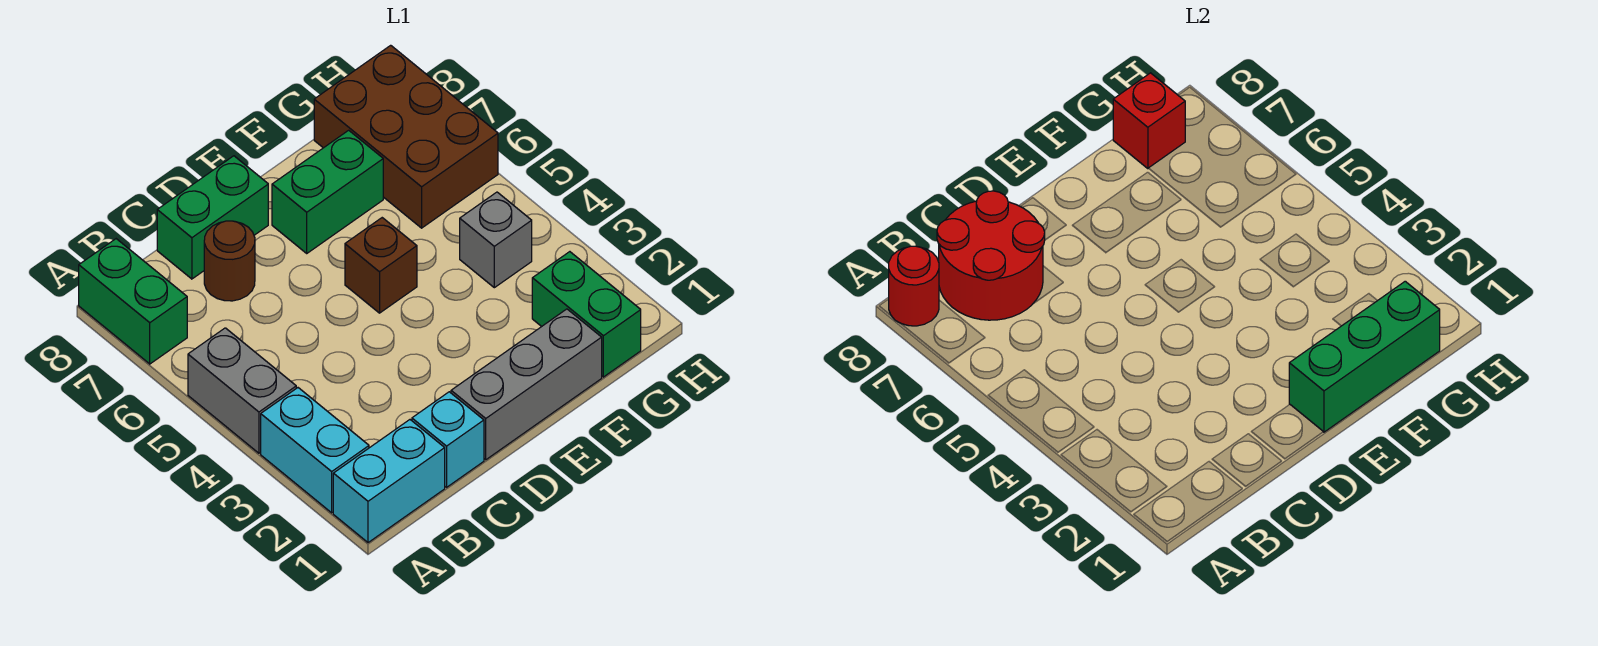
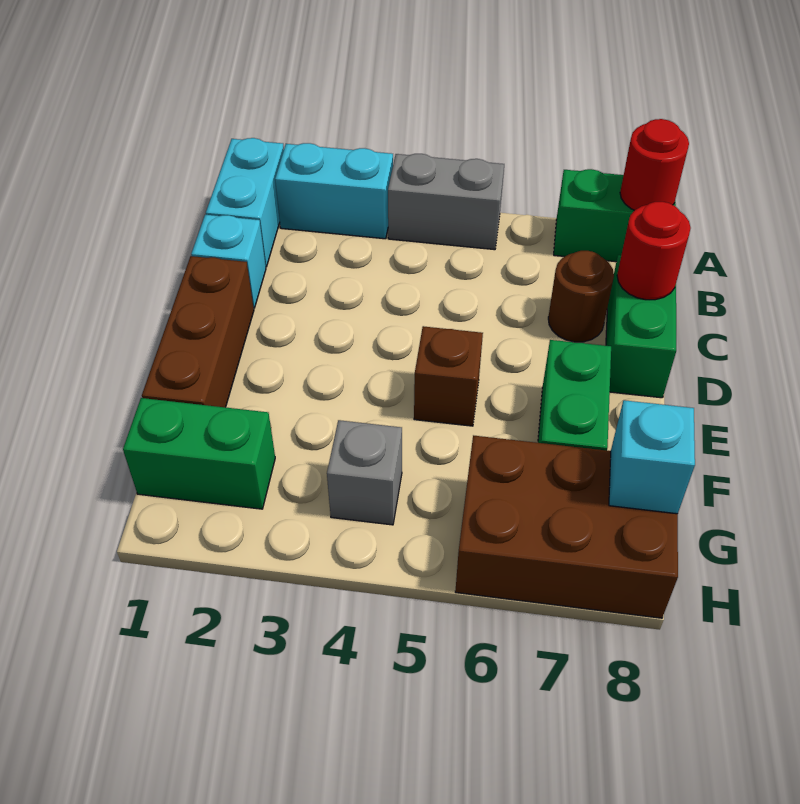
red round brick B7:C8 level 2 -> red round brick C8 level 2
grey brick D1:F1 level 1 -> brown brick D1:F1 level 1
green brick E1:G1 level 2 -> none
red brick G8 level 2 -> cyan brick G8 level 2

